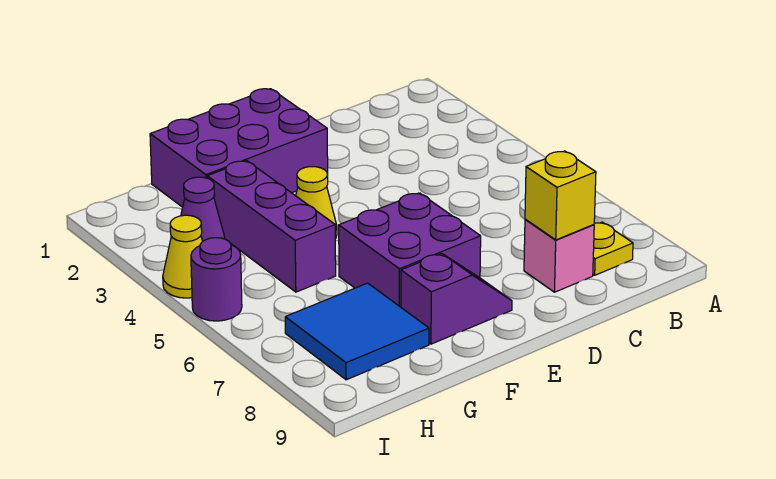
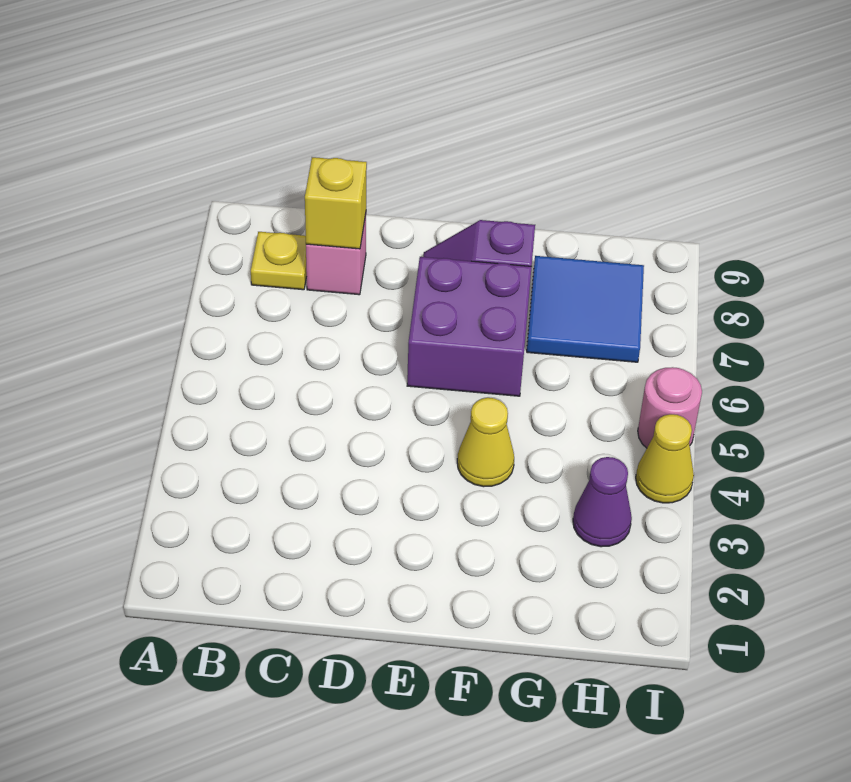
purple brick E1:G2 level 1 -> none
purple brick G3:G5 level 1 -> none
purple round brick I5 level 1 -> pink round brick I5 level 1

